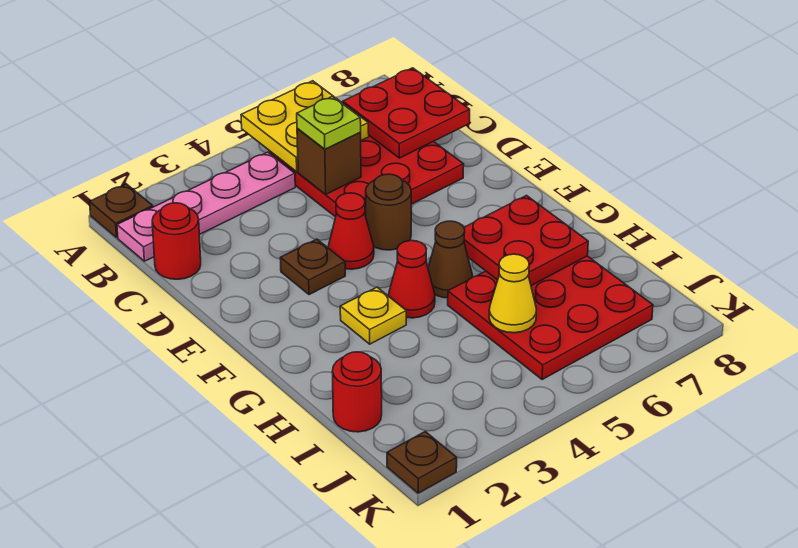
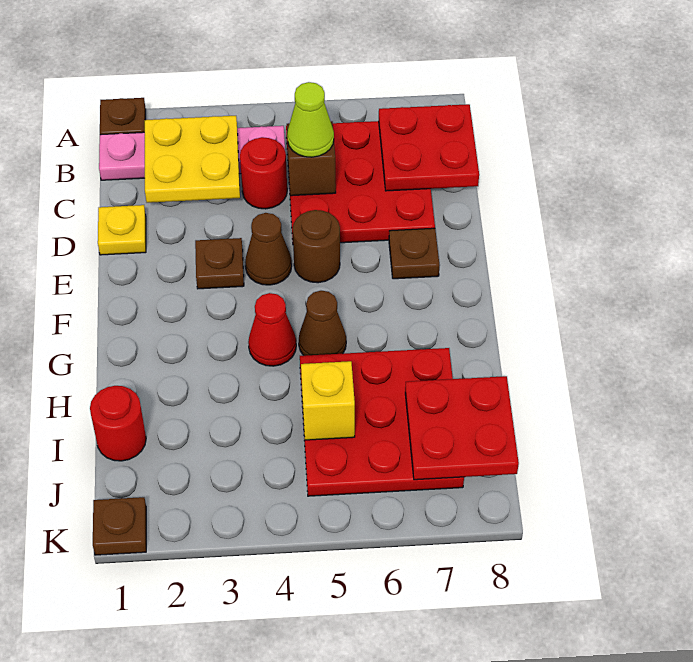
yellow plate A5:B6 level 2 -> yellow plate B2:C3 level 2
red round brick C1 level 1 -> red round brick C4 level 1
lime plate C5 level 3 -> lime cone C5 level 3
red cone E4 level 1 -> brown cone E4 level 1
none -> brown plate E7 level 1
yellow plate G3 level 1 -> yellow plate D1 level 1
red plate G6:H7 level 2 -> red plate I7:J8 level 2
yellow cone I5 level 2 -> yellow brick I5 level 2

